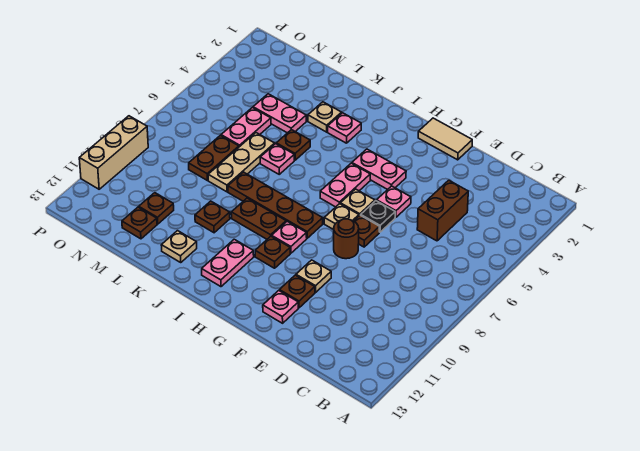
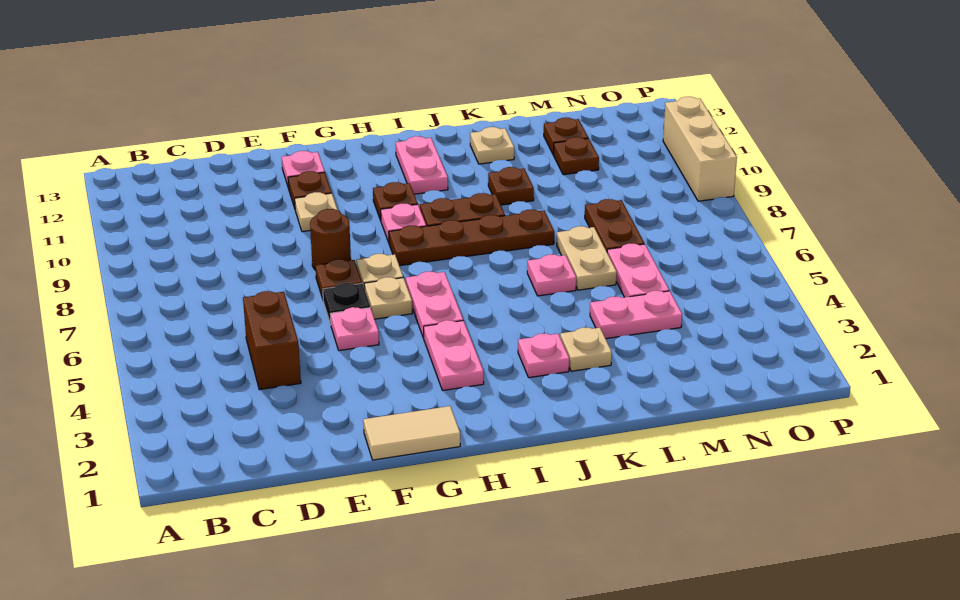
pink plate G4:H4 level 1 -> pink plate H3:H4 level 1
brown plate K5 level 1 -> none
tan plate L6:L8 level 1 -> tan plate L6:L7 level 1

